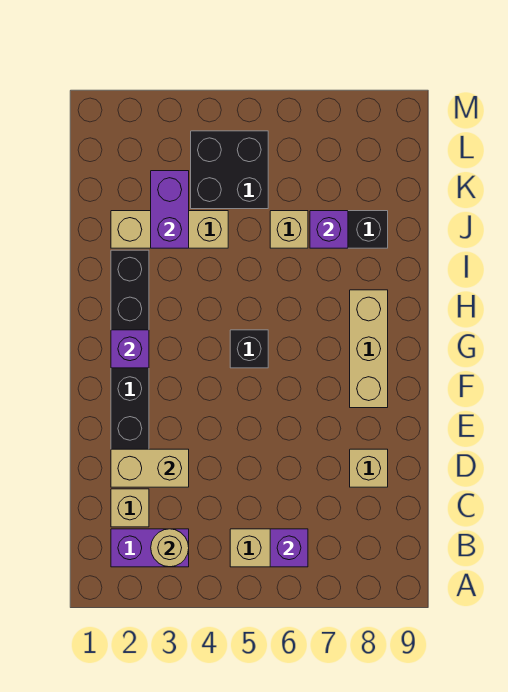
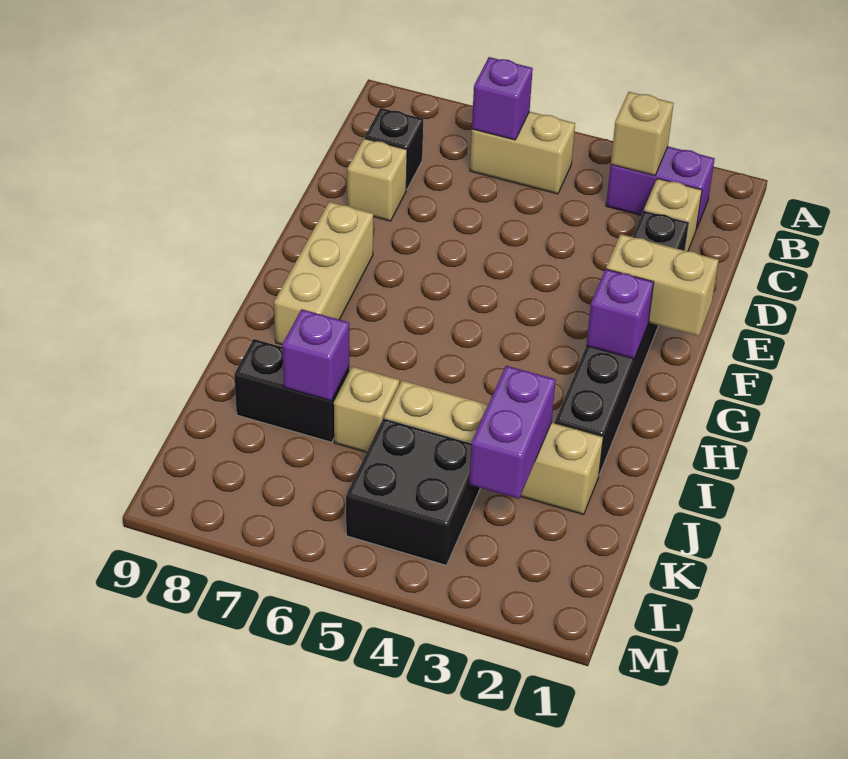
tan round brick B3 level 2 -> tan brick B3 level 2
tan brick D2:D3 level 2 -> tan brick F1:F2 level 2
black brick G5 level 1 -> black brick C8 level 1
tan brick J2:J4 level 1 -> tan brick J2:J5 level 1

